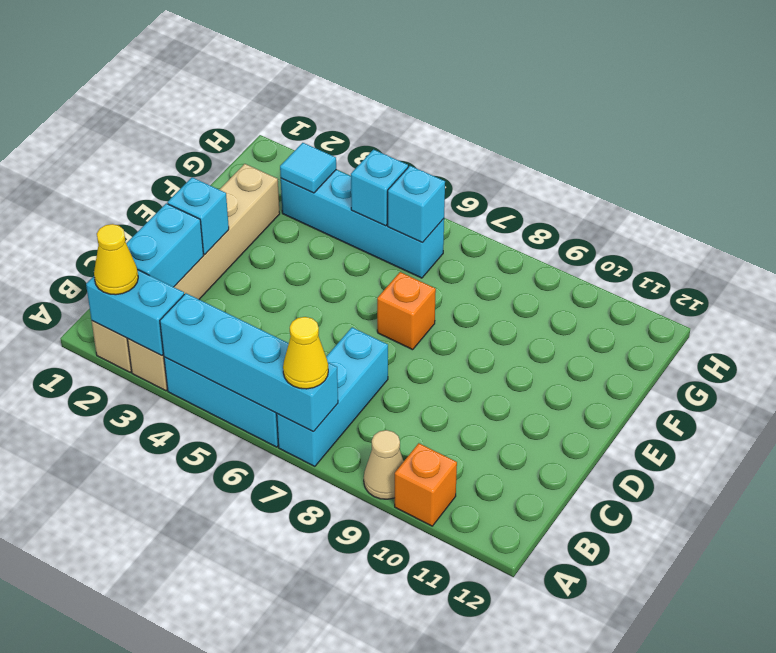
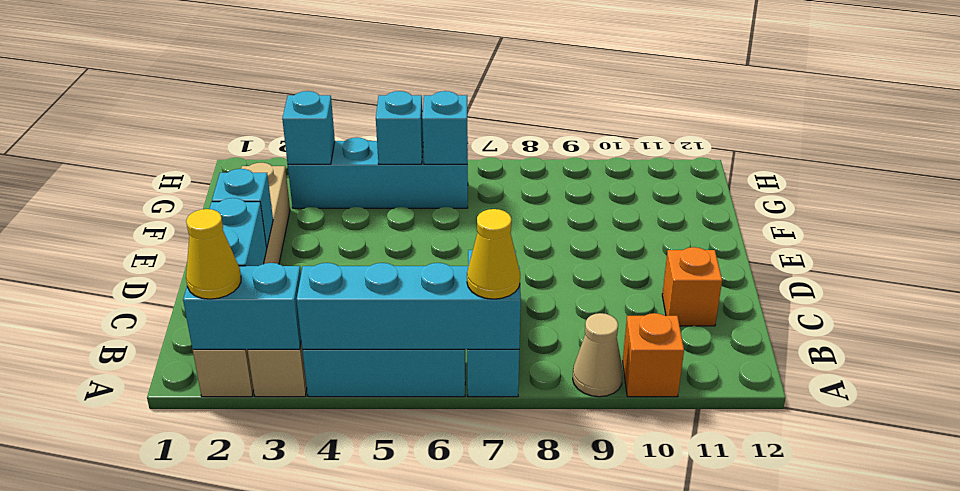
orange brick E7 level 1 -> orange brick C11 level 1
cyan tile G3 level 2 -> cyan brick G3 level 2

